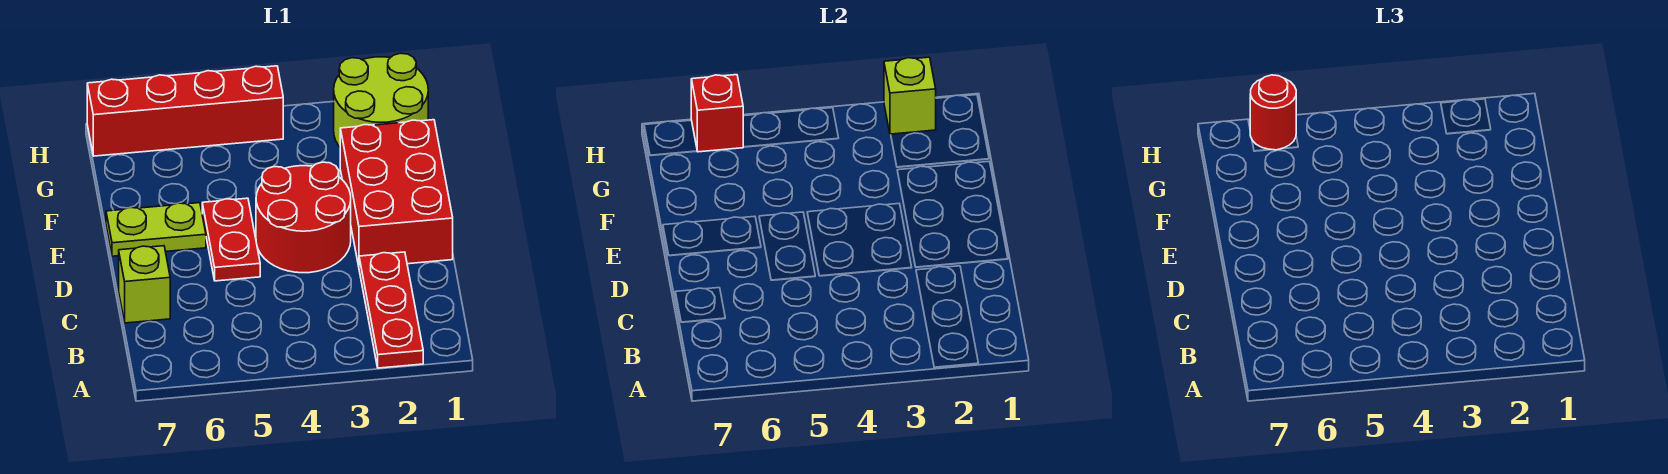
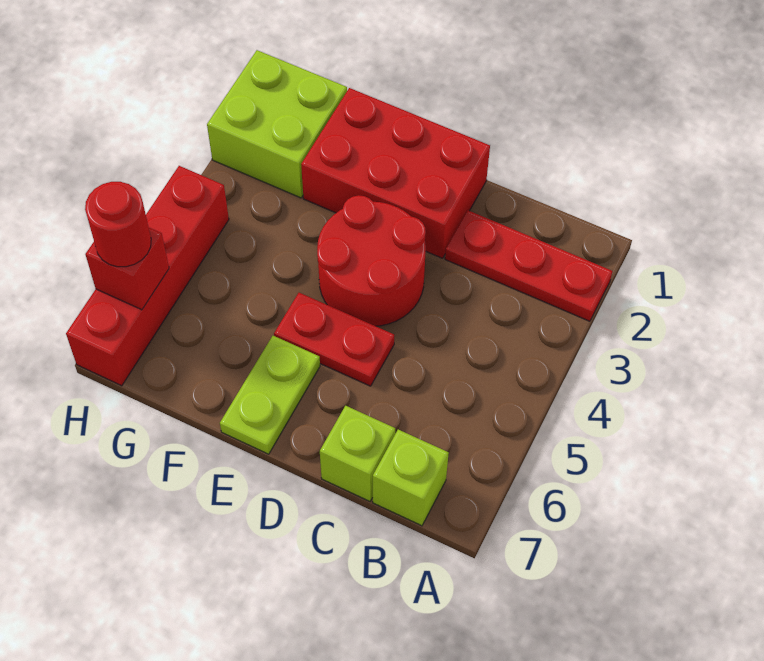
lime round brick G1:H2 level 1 -> lime brick G1:H2 level 1
lime brick H2 level 2 -> lime brick B7 level 1

